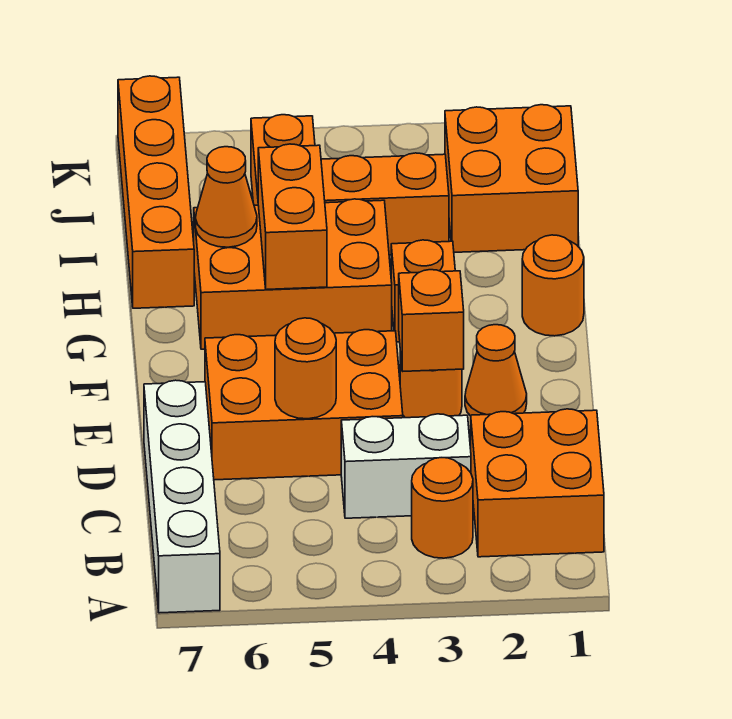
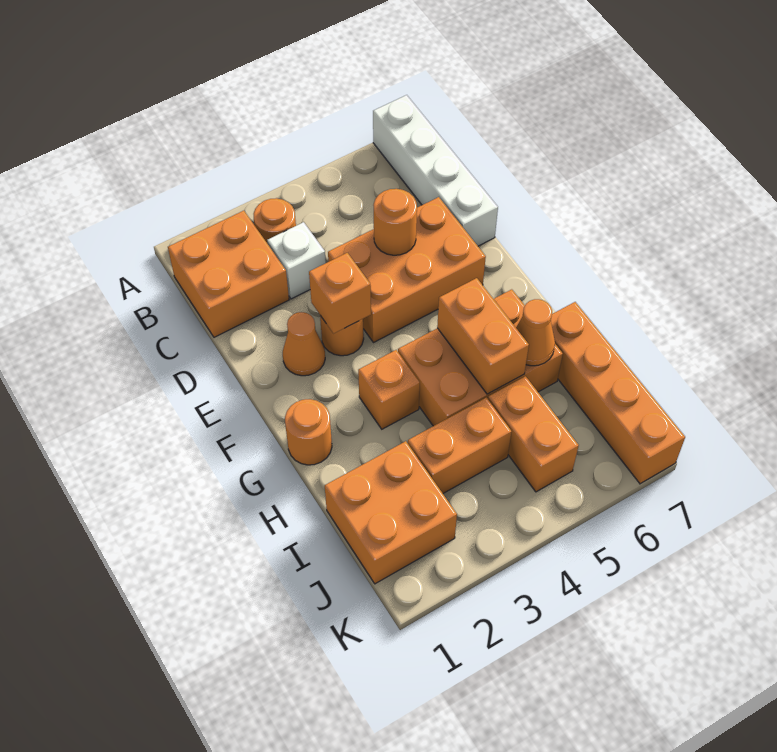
white brick C3:C4 level 1 -> white brick C3 level 1

